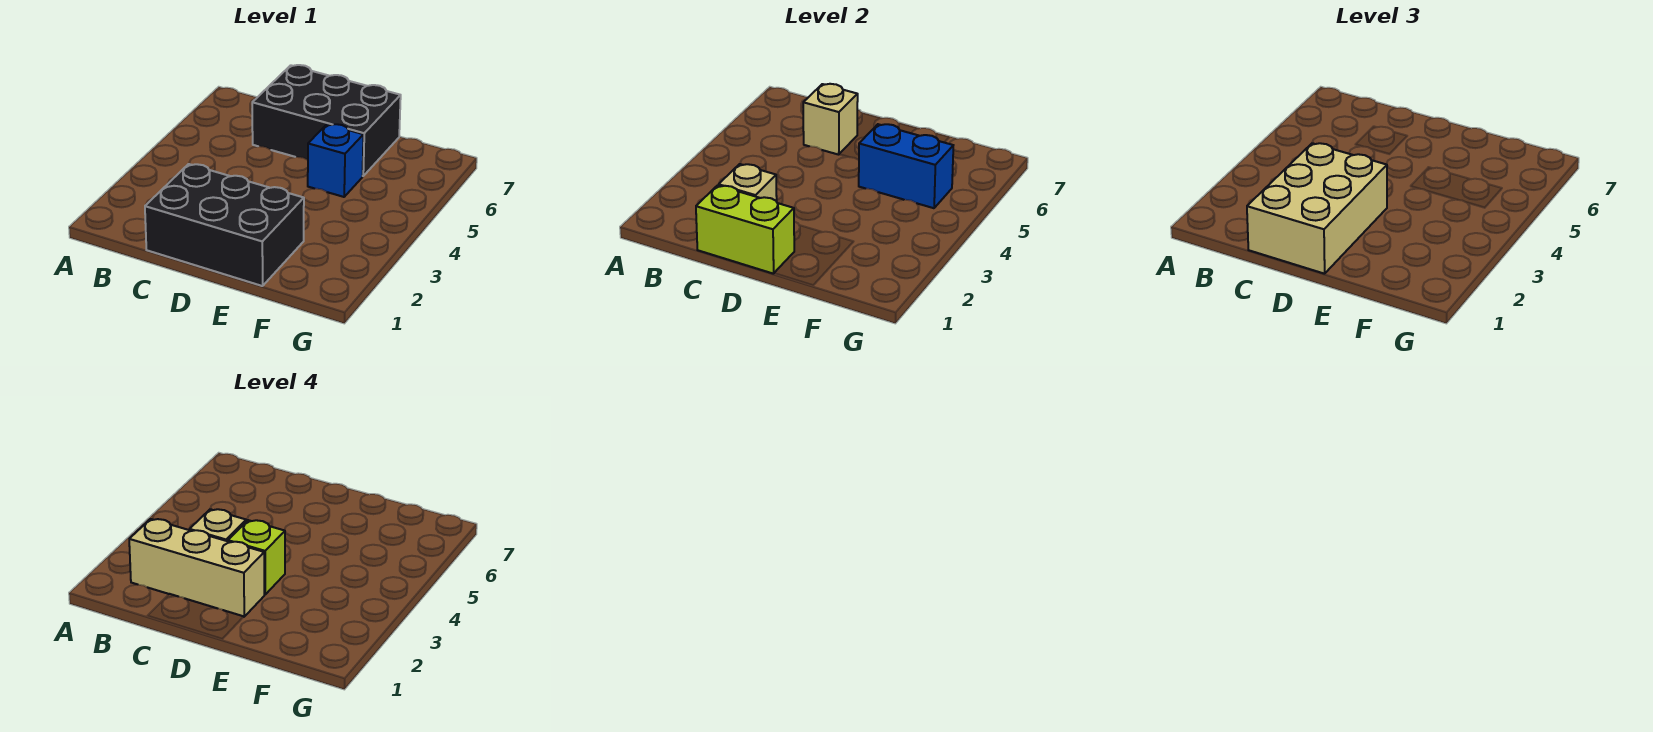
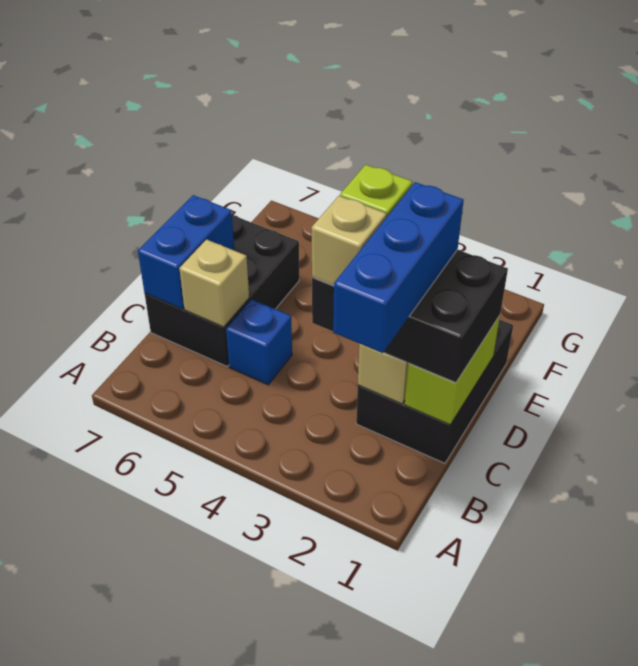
tan brick B2:D2 level 4 -> blue brick B2:D2 level 4
tan brick C1:D3 level 3 -> black brick C1:D3 level 3
blue brick E5 level 1 -> blue brick C5 level 1
blue brick E5:F5 level 2 -> blue brick C7:D7 level 2

